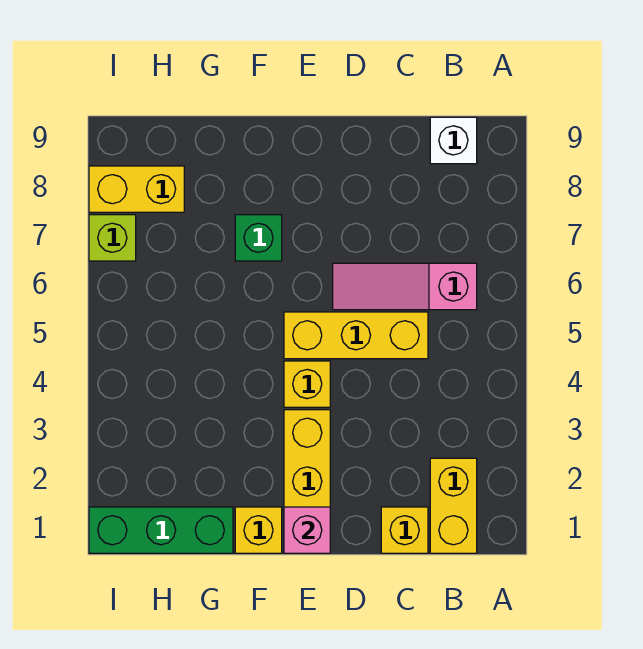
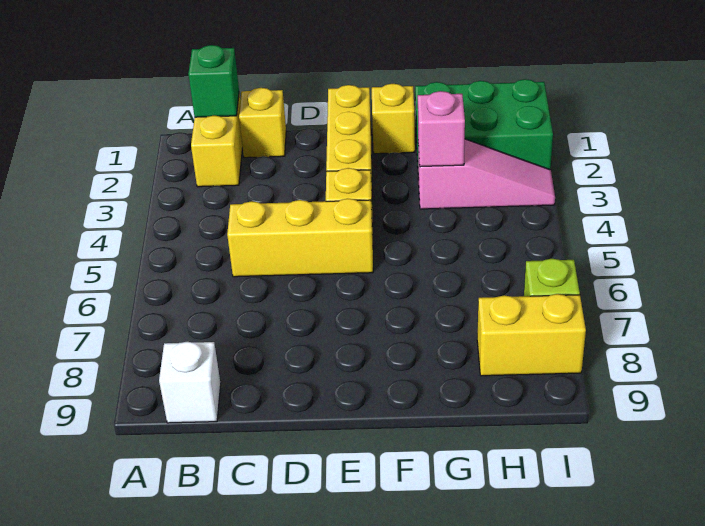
pink slope B6:D6 level 1 top B -> pink slope G3:I3 level 1 top G
pink brick E1 level 2 -> pink brick G3 level 2
green brick F7 level 1 -> green brick B1 level 2
green brick G1:I1 level 1 -> green brick G1:I2 level 1

